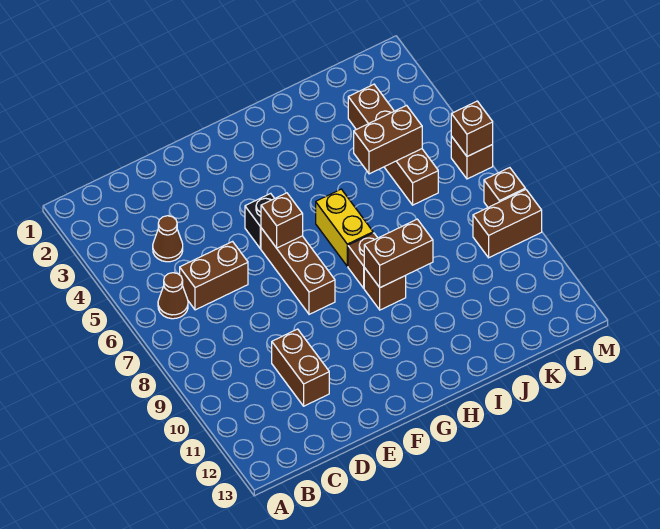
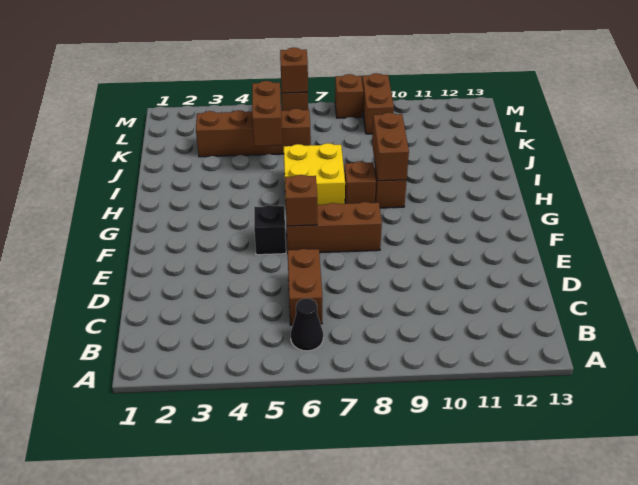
brown cone B6 level 1 -> black cone B6 level 1
brown cone C4 level 1 -> none
brown brick D10:D11 level 1 -> none
yellow brick H6:H7 level 1 -> yellow brick H6:I7 level 1

